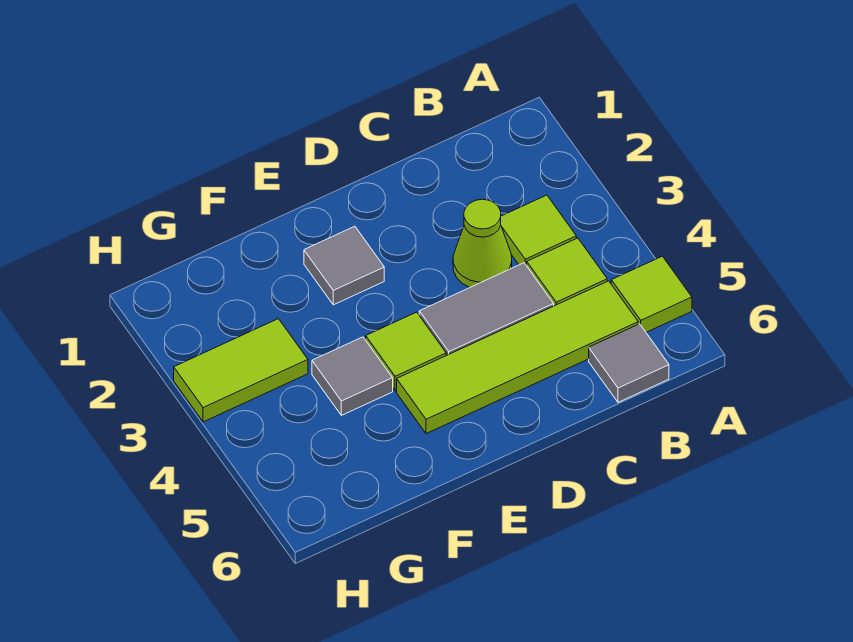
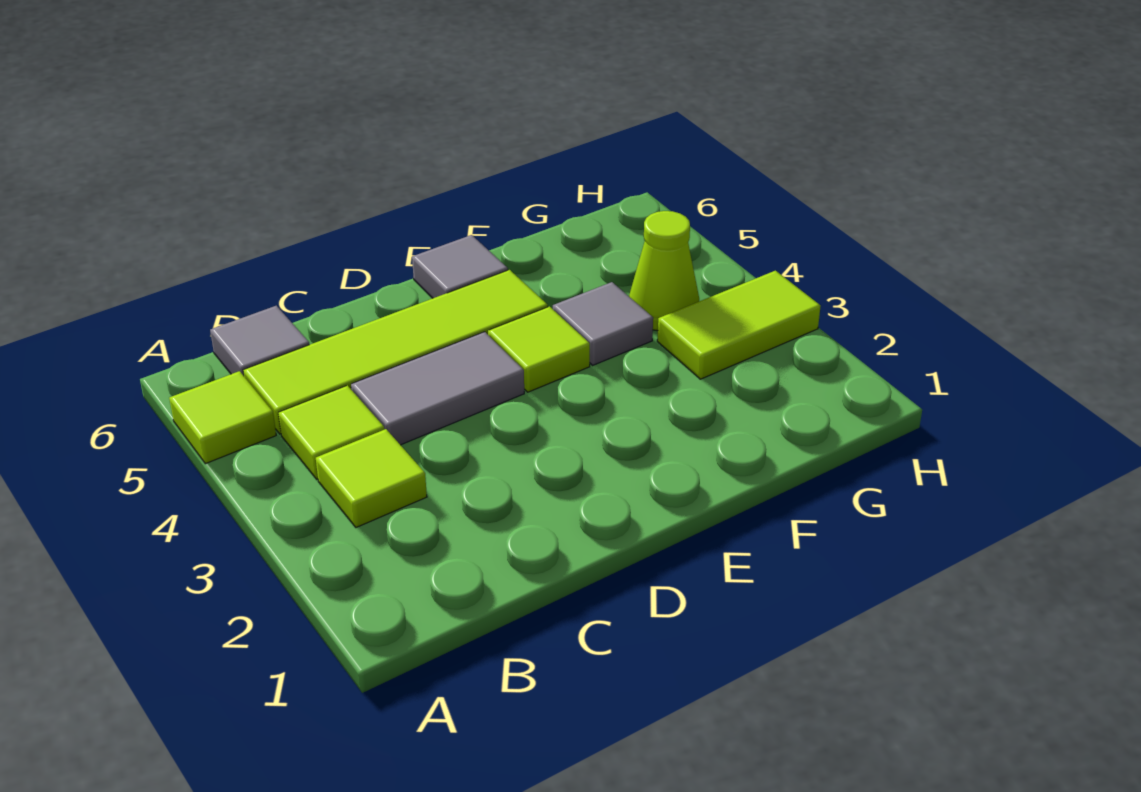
lime cone C3 level 1 -> lime cone G4 level 1
grey tile E2 level 1 -> grey tile E6 level 1

